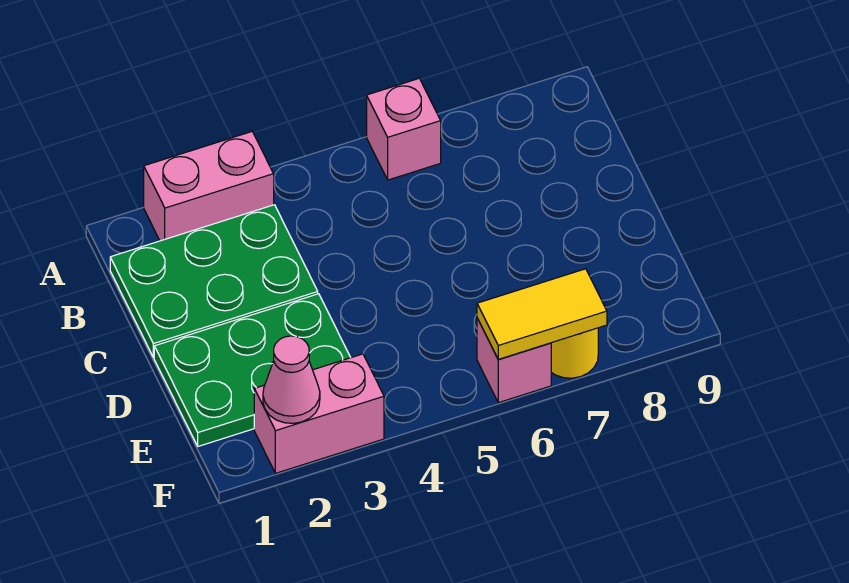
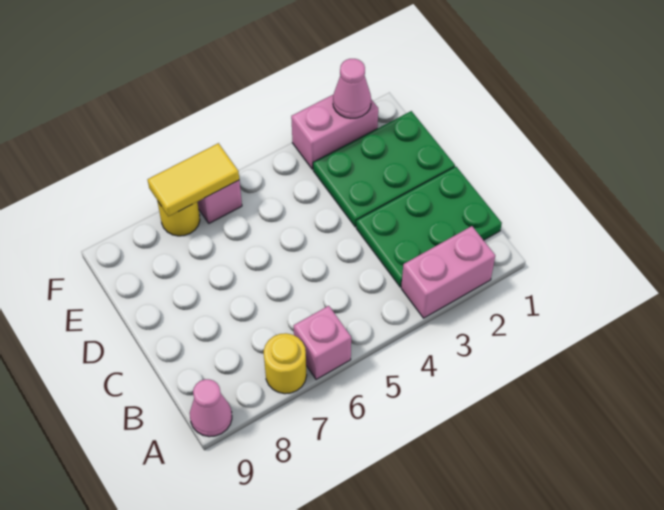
none -> yellow round brick A7 level 1
none -> pink cone A9 level 1

